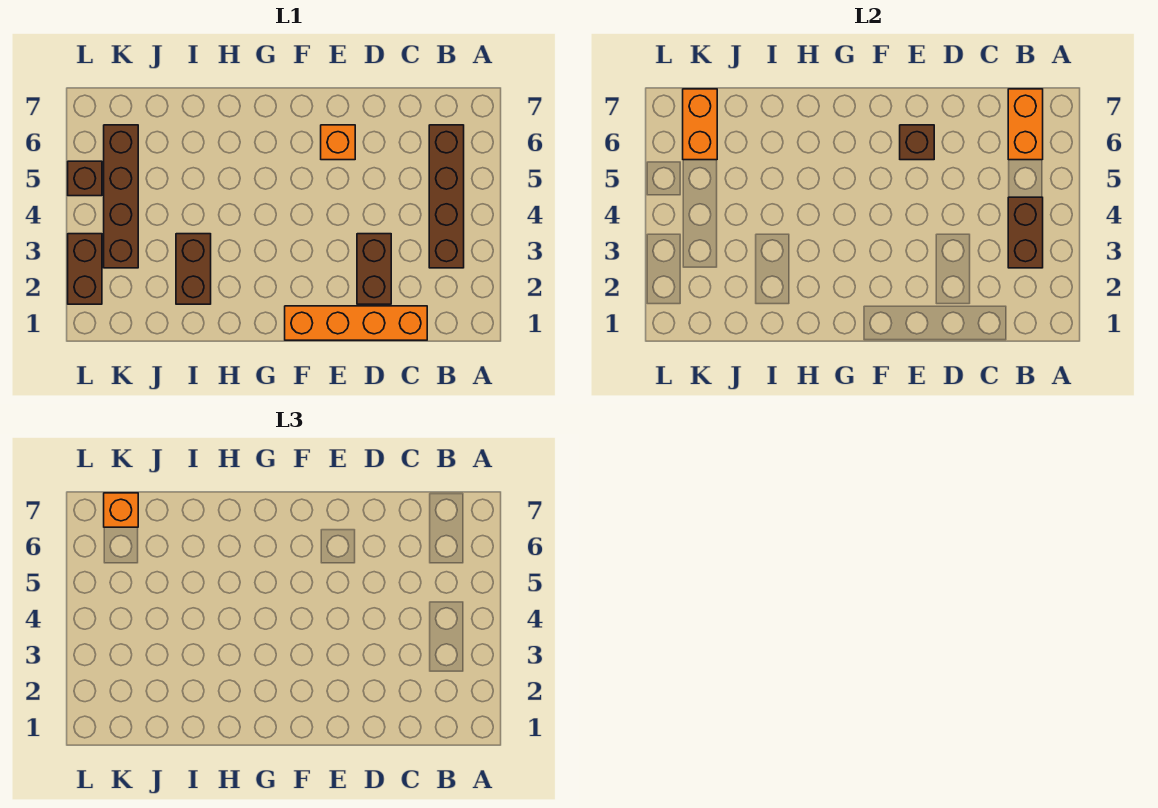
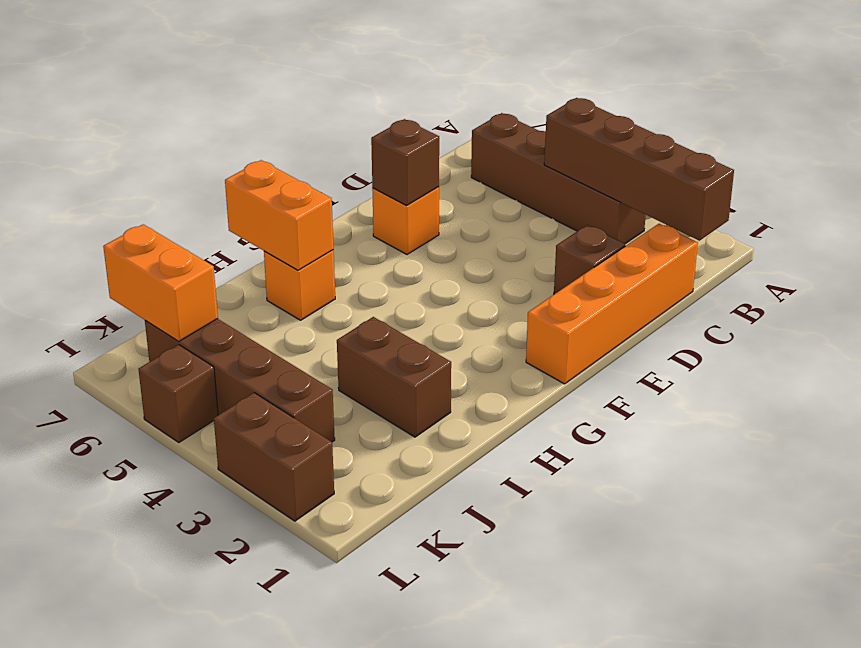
brown brick B3:B4 level 2 -> brown brick B1:B4 level 2
orange brick B6:B7 level 2 -> orange brick H6:H7 level 2
brown brick D2:D3 level 1 -> brown brick D2 level 1
orange brick K7 level 3 -> orange brick H6 level 1

